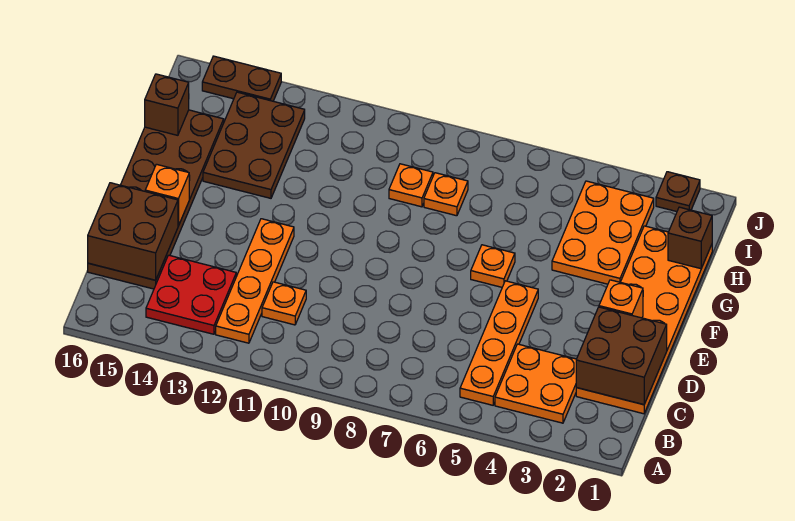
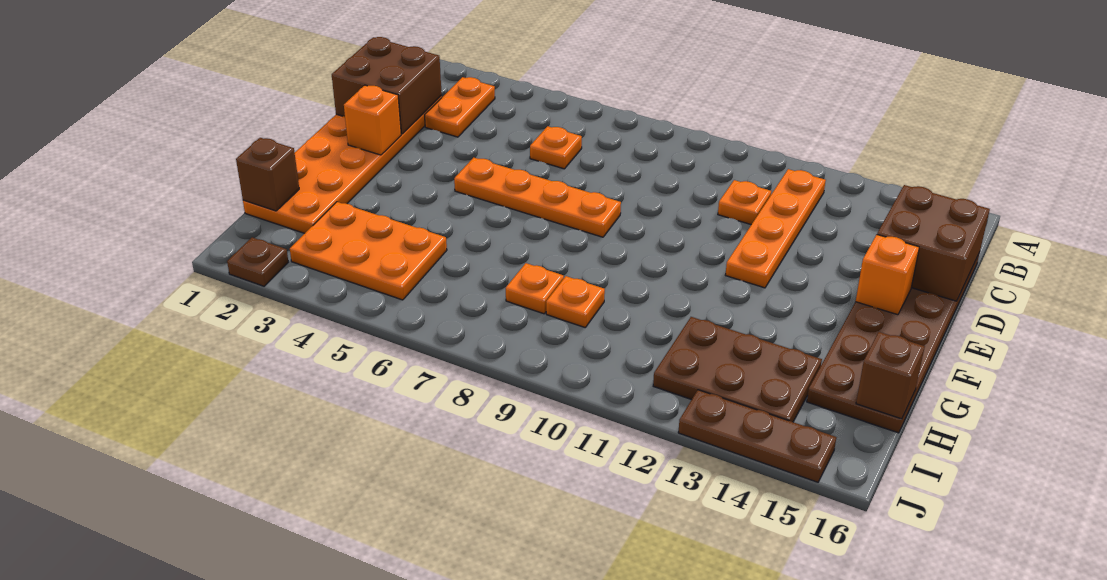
orange plate B3:C4 level 1 -> orange plate B3:C3 level 1
orange plate B5:E5 level 1 -> orange plate E5:E8 level 1
red plate B13:C14 level 1 -> none
orange plate F6 level 1 -> orange plate C6 level 1
orange plate G3:I4 level 1 -> orange plate H3:I5 level 1
brown plate G13:I14 level 1 -> brown plate H12:I14 level 1
brown plate J14:J15 level 1 -> brown plate J13:J15 level 1

